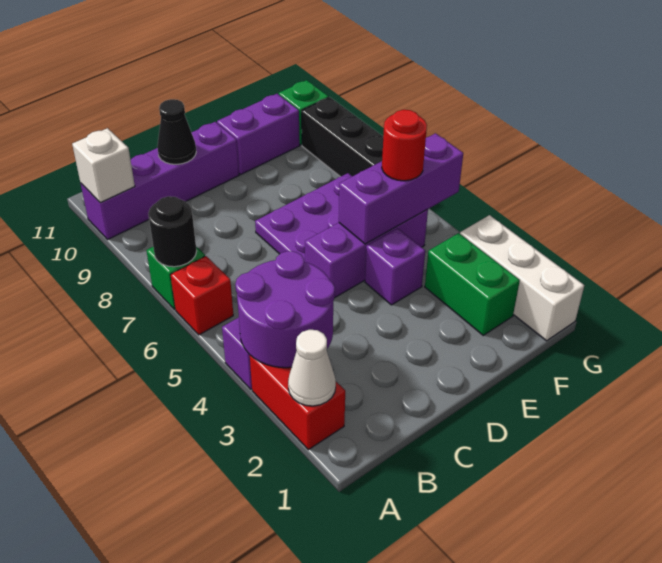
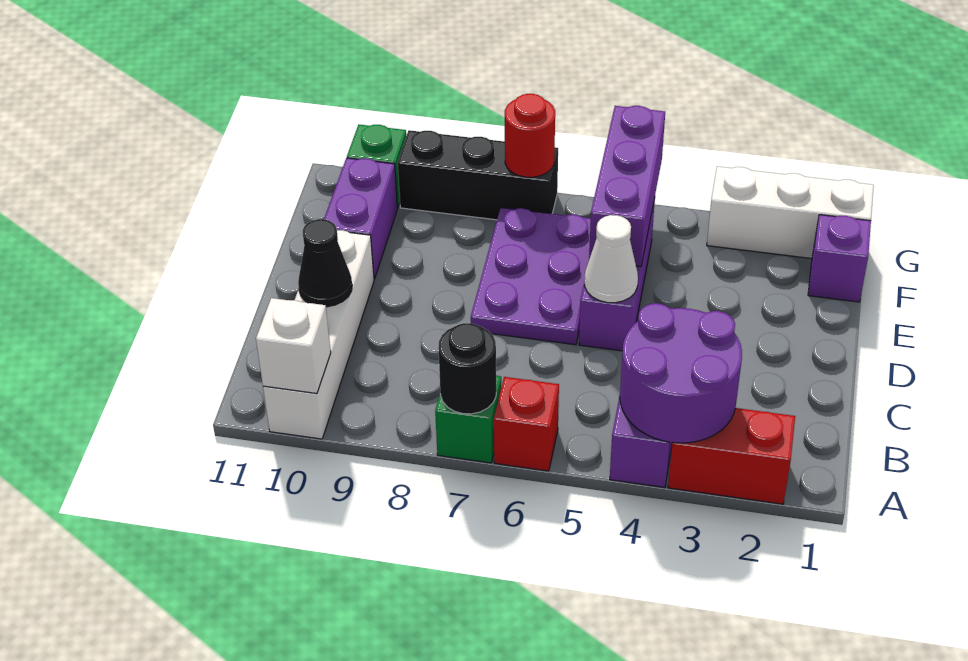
white cone A2 level 2 -> white cone D5 level 2
purple brick A10:D10 level 1 -> white brick A10:D10 level 1
purple brick E4 level 1 -> purple brick F1 level 1
green brick F2:F3 level 1 -> none
red round brick F5 level 3 -> red round brick G7 level 2

